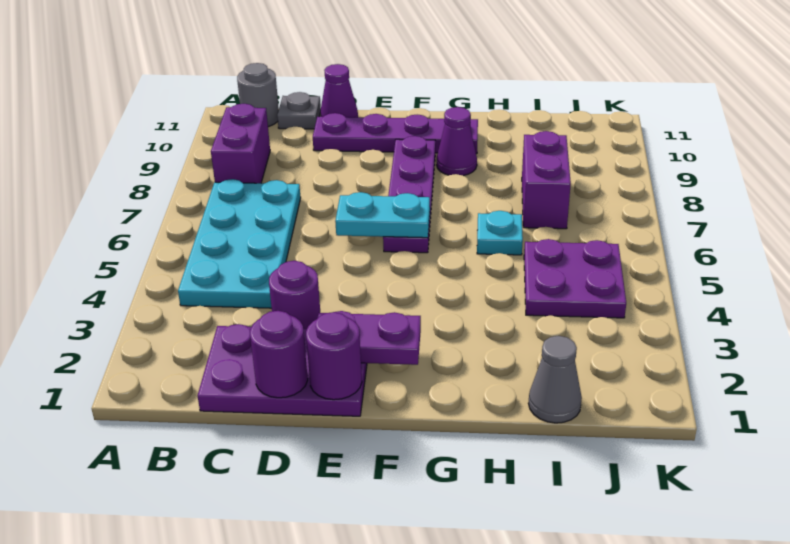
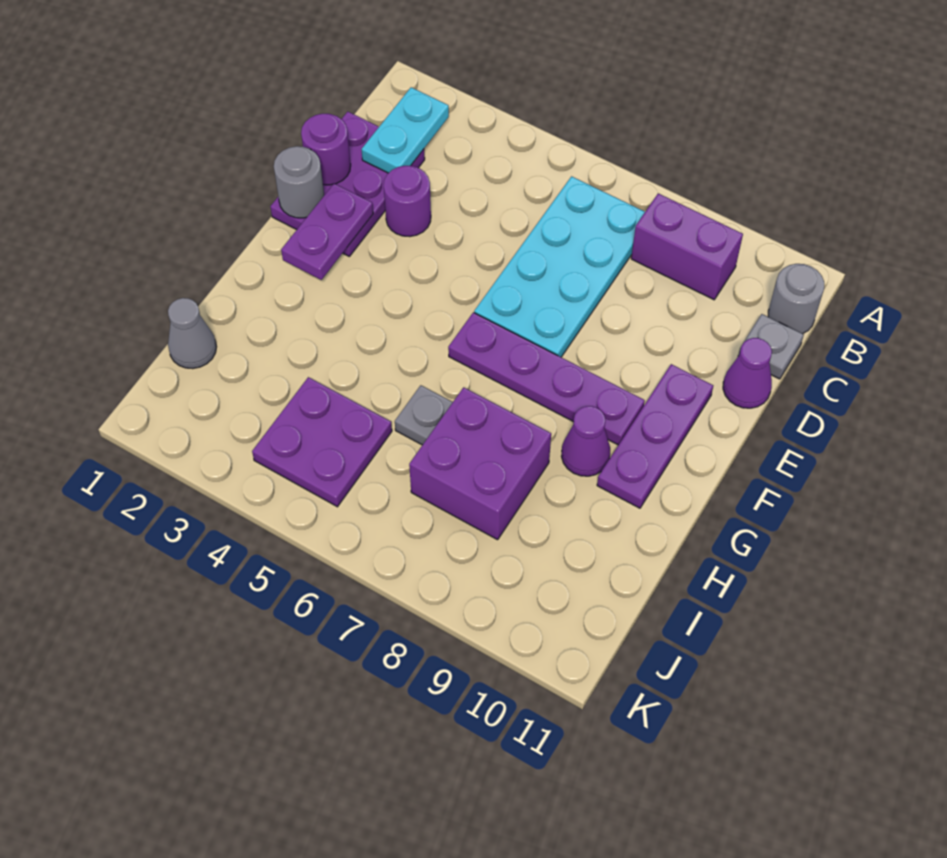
cyan plate B4:C7 level 1 -> cyan plate B6:E7 level 1
purple plate D10:G10 level 1 -> purple plate E10:G10 level 1
purple round brick E1 level 2 -> grey round brick E1 level 2
cyan plate E6:F6 level 2 -> cyan plate B2:C2 level 2
cyan plate H6 level 1 -> grey plate H6 level 1
purple brick I7:I8 level 1 -> purple brick H7:I8 level 1

